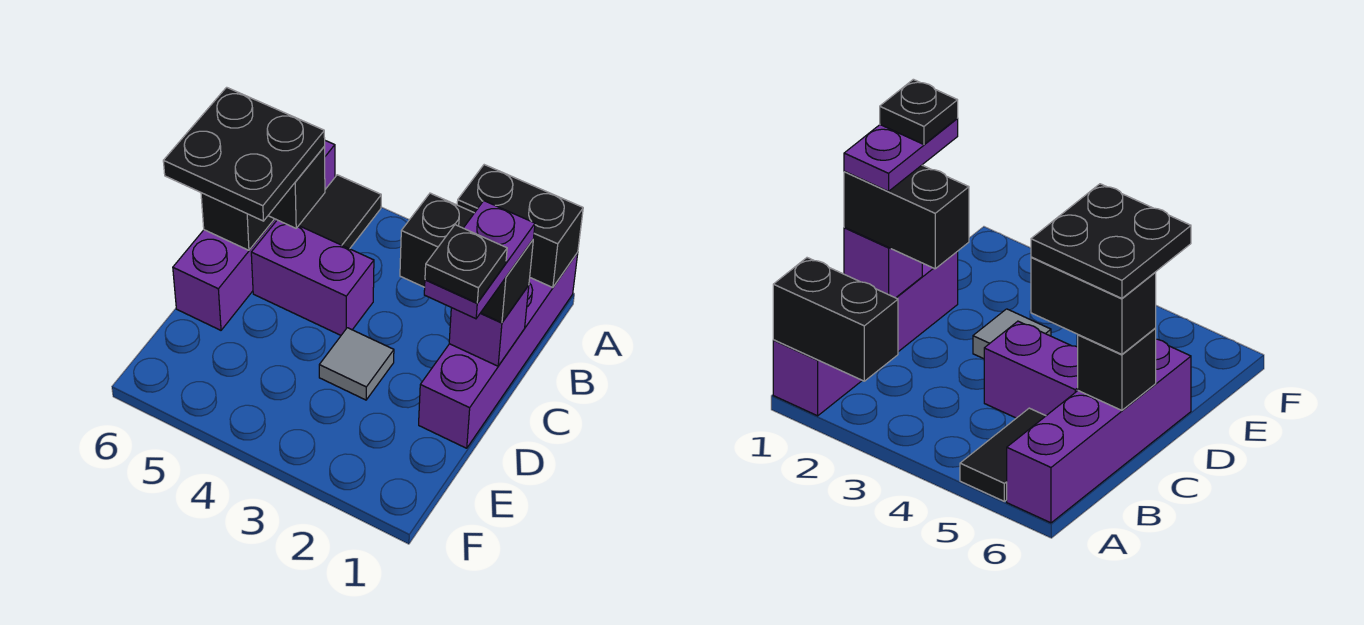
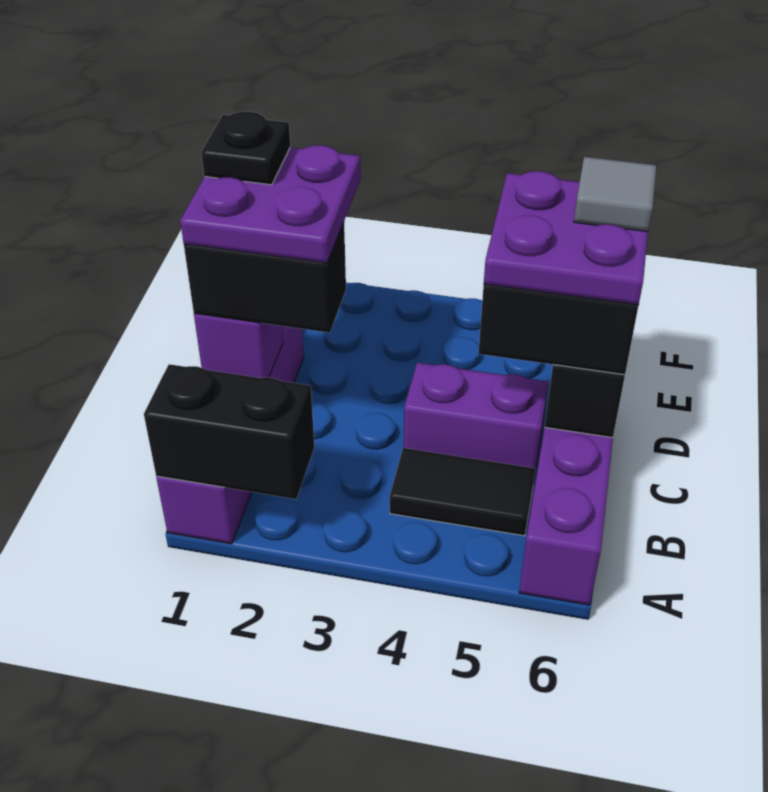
black tile A5:B5 level 1 -> black tile B4:B5 level 1
purple plate C1:D1 level 4 -> purple plate C1:D2 level 4
black plate C5:D6 level 4 -> purple plate C5:D6 level 4
grey tile D3 level 1 -> grey tile D6 level 5

